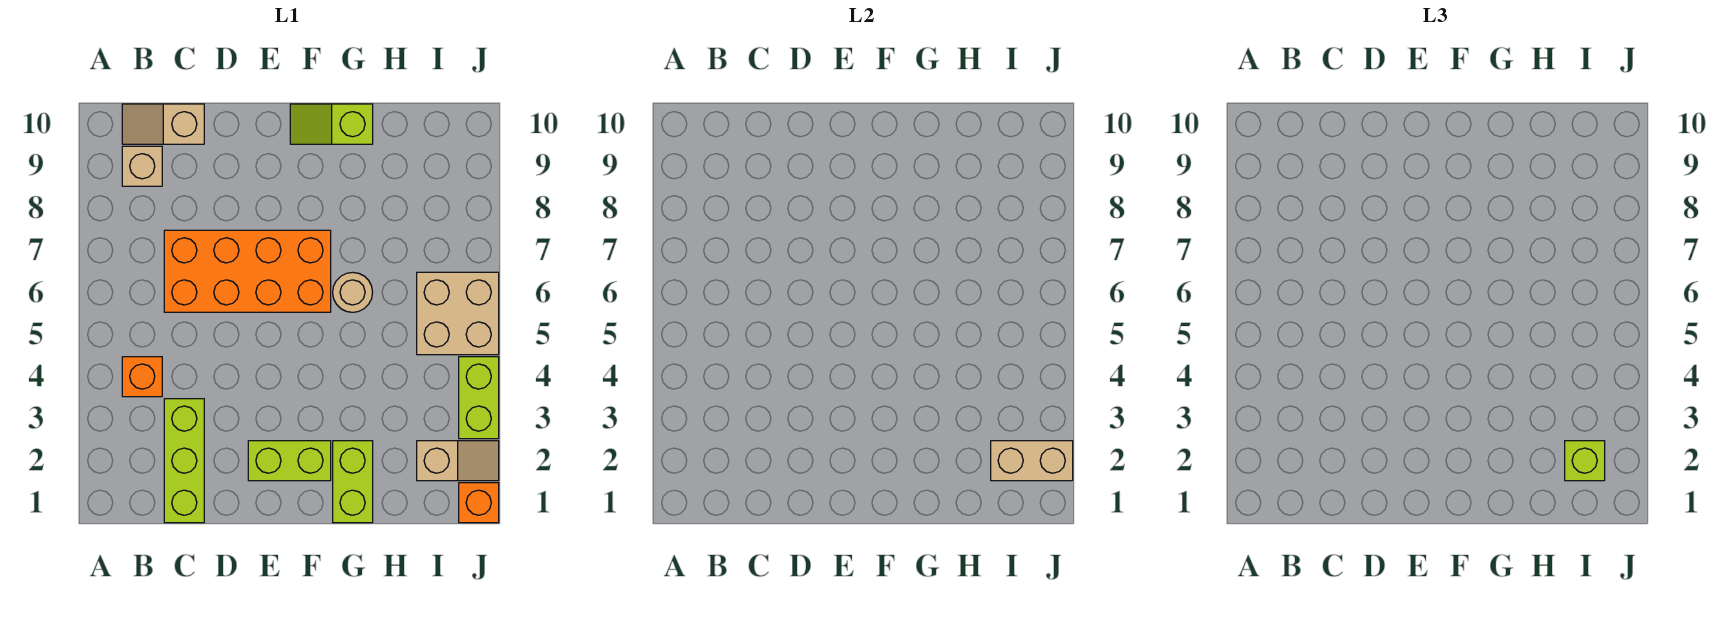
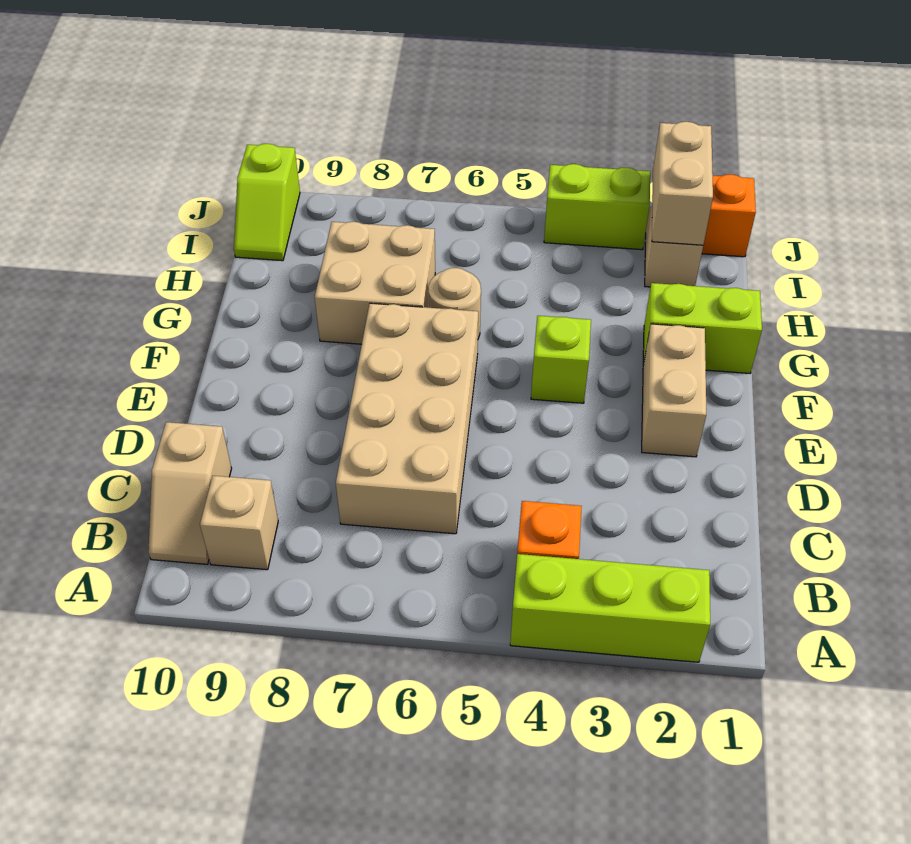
lime brick C1:C3 level 1 -> lime brick A2:A4 level 1
orange brick C6:F7 level 1 -> tan brick C6:F7 level 1
lime brick E2:F2 level 1 -> tan brick E2:F2 level 1
lime slope F10:G10 level 1 top G -> lime slope I10:J10 level 1 top J
lime brick I2 level 3 -> lime brick F4 level 1
tan brick I5:J6 level 1 -> tan brick G7:H8 level 1

